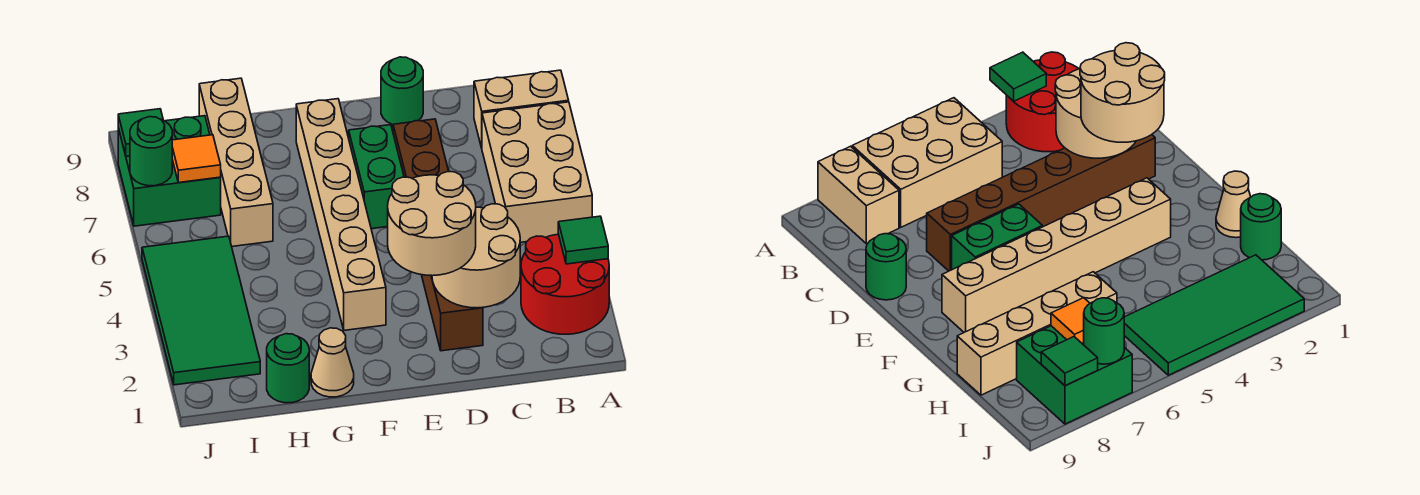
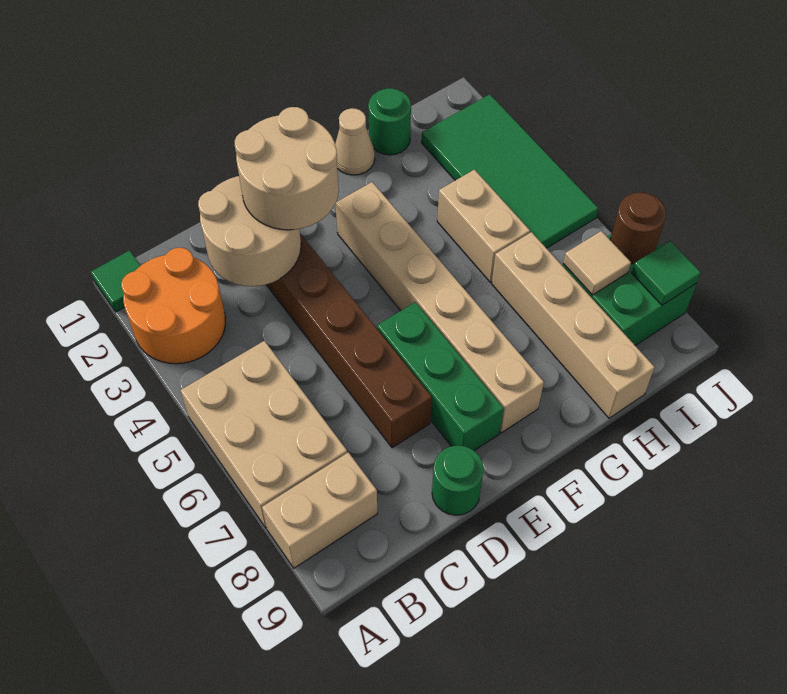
red round brick A2:B3 level 1 -> orange round brick A2:B3 level 1
green tile A3 level 2 -> green tile A1 level 1
green brick E6:E7 level 1 -> green brick E6:E8 level 1
none -> tan brick H4:H5 level 1
orange tile I7 level 2 -> tan tile I7 level 2
green round brick J7 level 2 -> brown round brick J7 level 2

